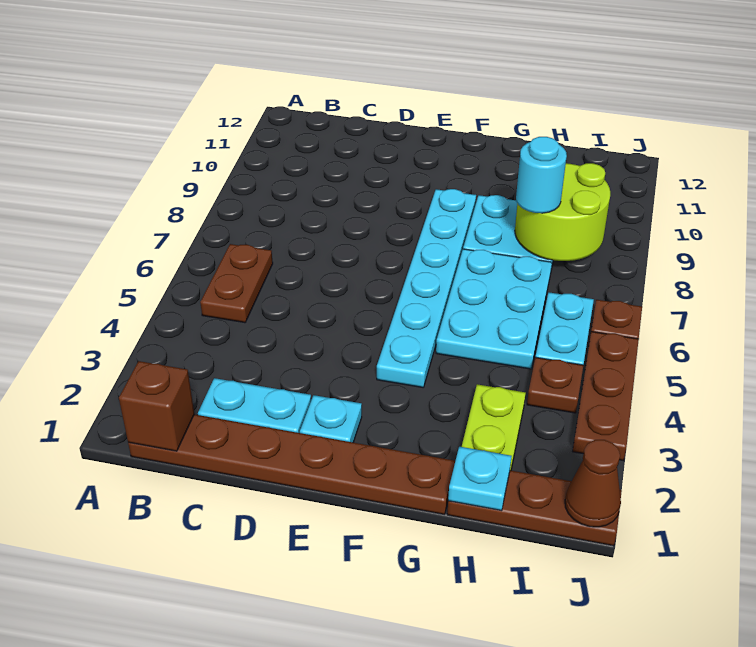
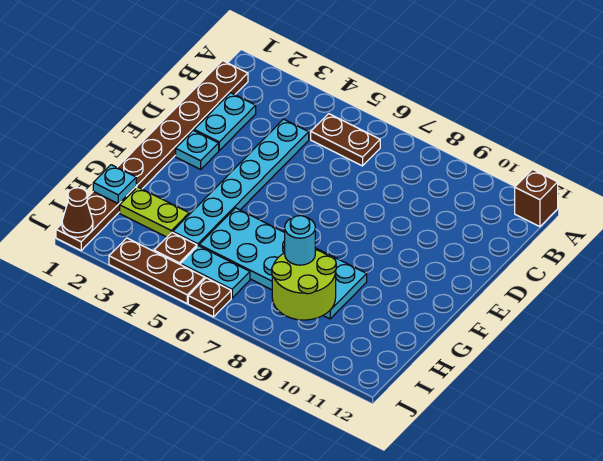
brown brick B1 level 2 -> brown brick A12 level 1
cyan plate F4:F9 level 1 -> cyan plate C4:H4 level 1

